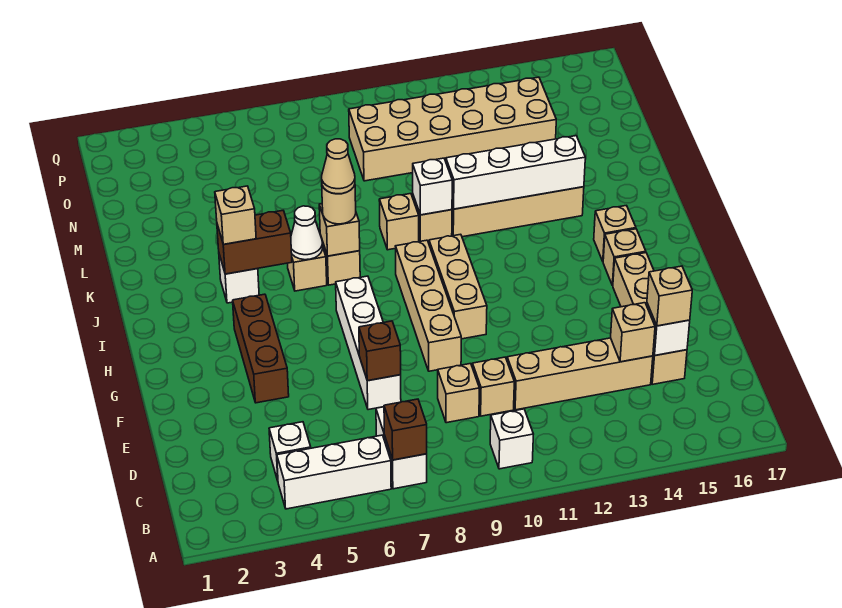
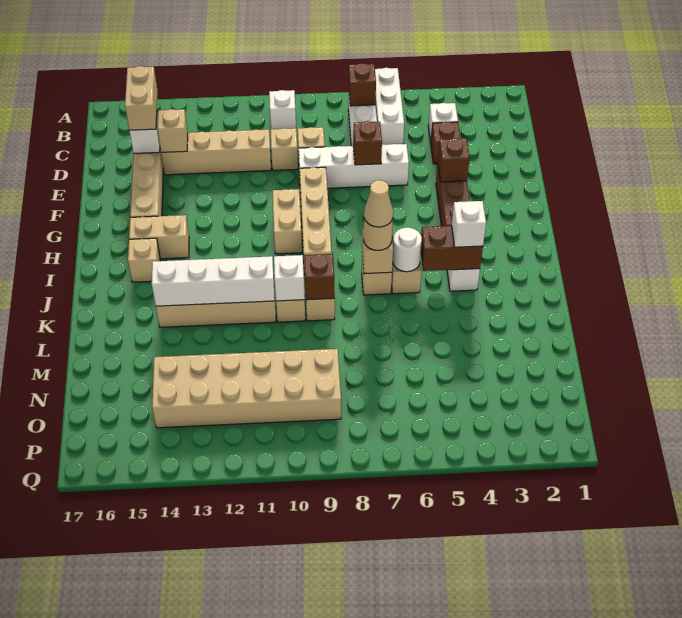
white brick B4:B6 level 1 -> white brick A6:C6 level 1
none -> brown brick D4 level 1
tan brick D15 level 3 -> tan brick C15:D15 level 3
white brick E7:H7 level 1 -> white brick E6:E9 level 1
none -> brown brick F4 level 2
tan brick G10:I10 level 1 -> tan brick G10:H10 level 1
tan brick H15 level 1 -> tan brick H14:H15 level 1
tan brick J4 level 3 -> white brick J4 level 3
white cone J6 level 2 -> white round brick J6 level 2
none -> brown brick K9 level 2

